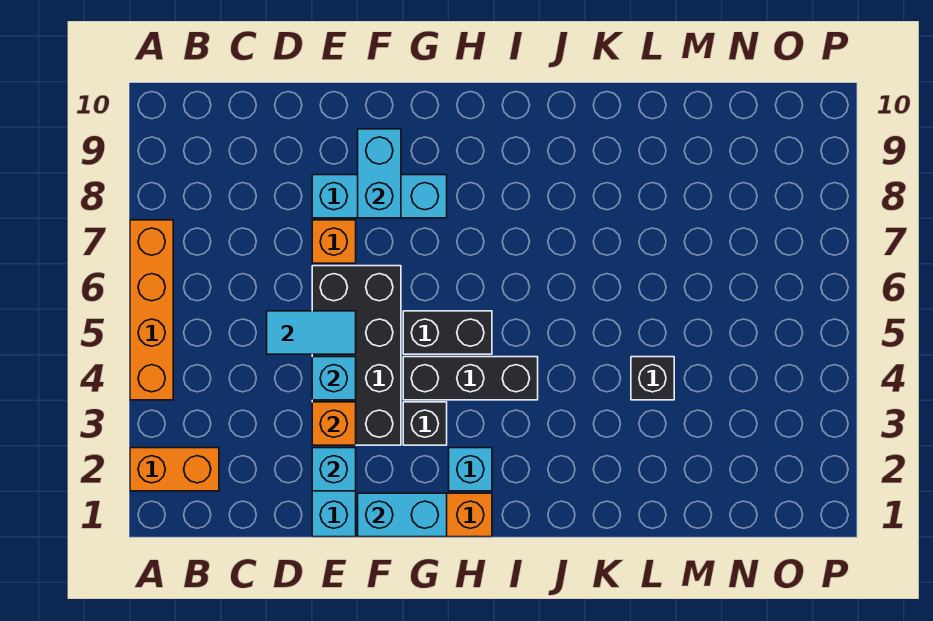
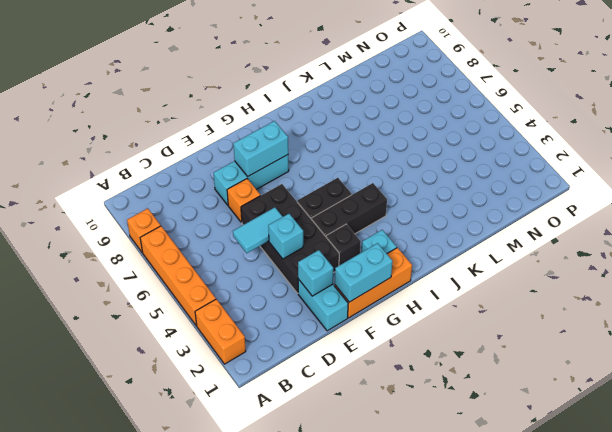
orange brick A2:B2 level 1 -> orange brick A2:A3 level 1
orange brick E3 level 2 -> orange brick A8 level 1
cyan brick F8:F9 level 2 -> cyan brick F8:G8 level 2
black brick L4 level 1 -> none

